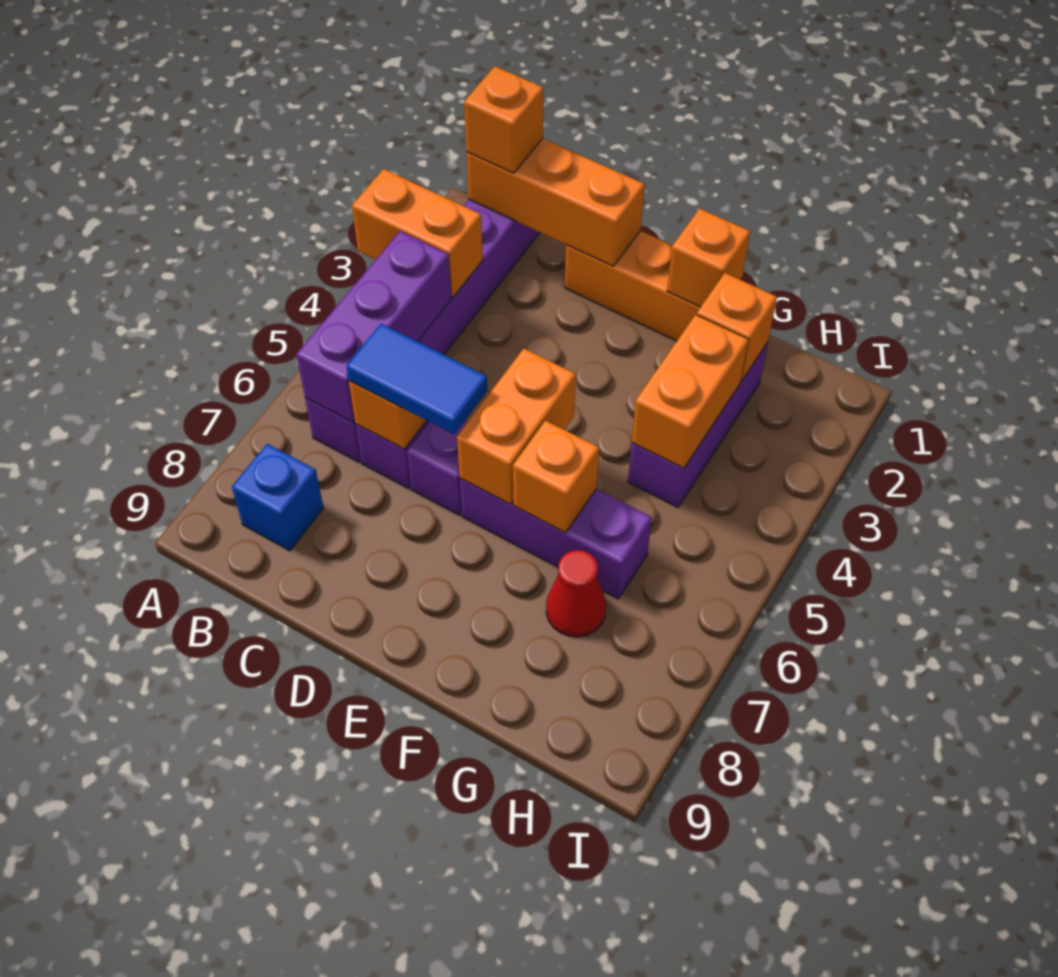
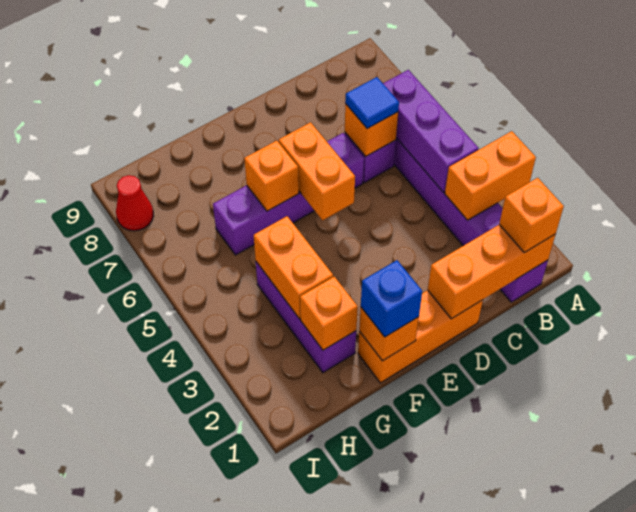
blue brick B8 level 1 -> blue brick F1 level 3
blue tile C6:D6 level 3 -> blue tile C6 level 3
red cone G7 level 1 -> red cone I8 level 1

